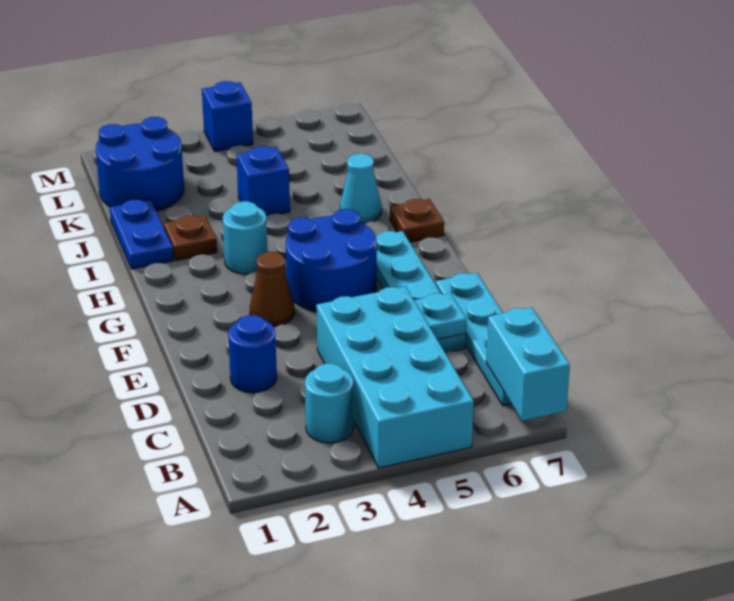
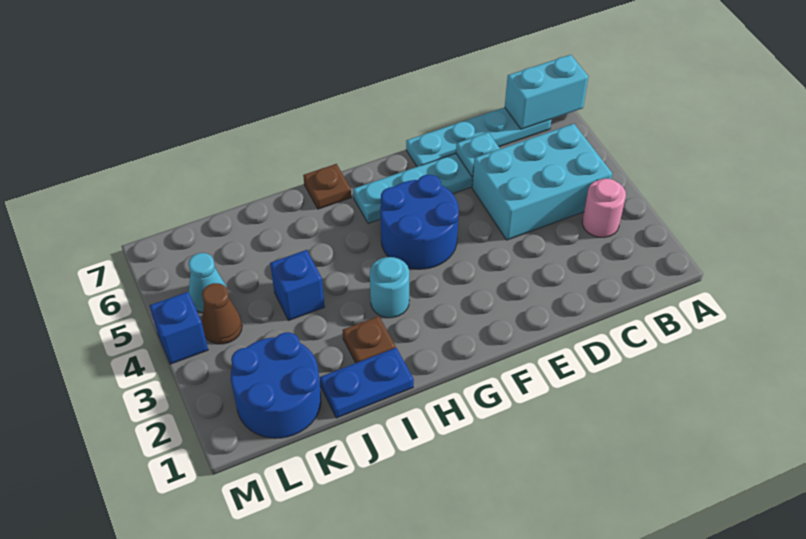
cyan brick A4:D5 level 1 -> cyan brick B4:D5 level 1
cyan round brick B3 level 1 -> pink round brick B3 level 1
blue round brick D2 level 1 -> none
brown cone F3 level 1 -> brown cone L4 level 1
cyan cone I6 level 1 -> cyan cone L5 level 1

